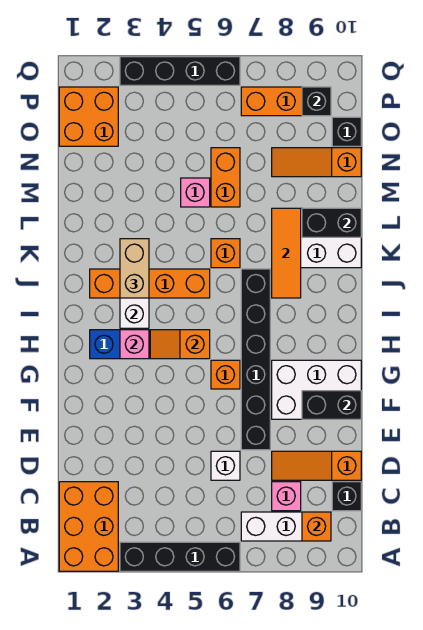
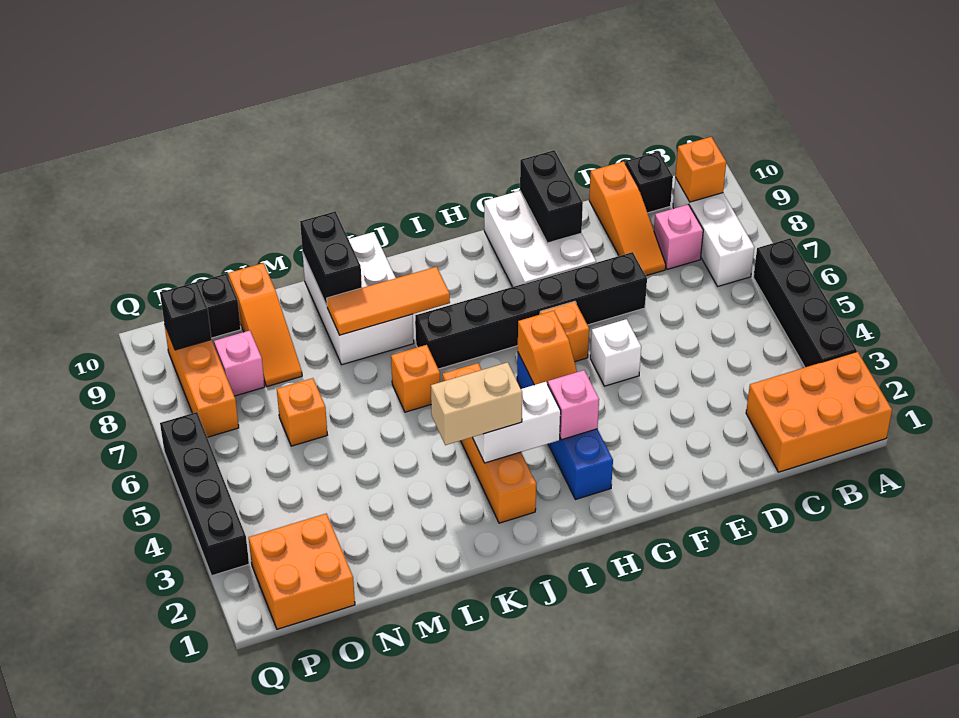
white brick D6 level 1 -> white brick F5 level 1
pink brick M5 level 1 -> pink brick O8 level 1
orange brick M6:N6 level 1 -> orange brick N6 level 1

